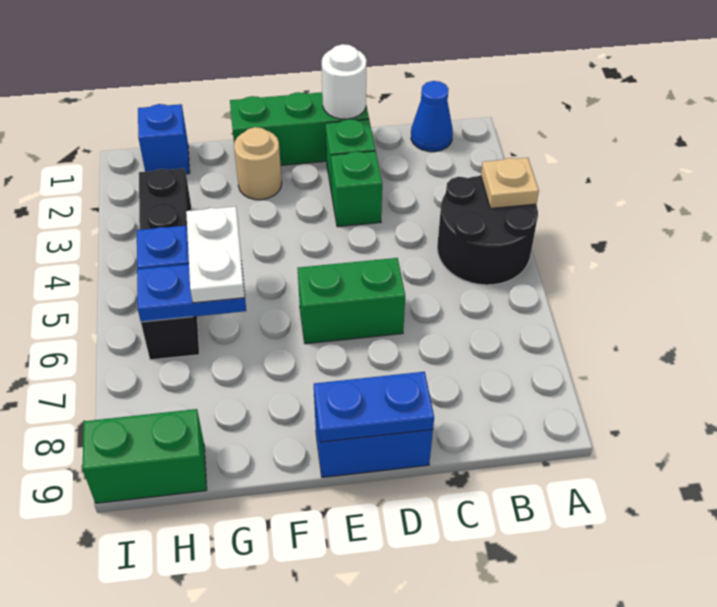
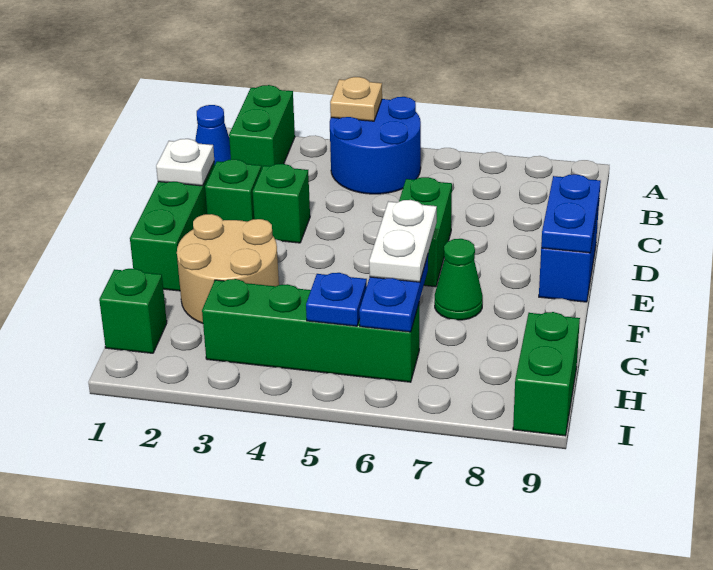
none -> green brick A2:B2 level 1
black round brick A4:B5 level 1 -> blue round brick A4:B5 level 1
white round brick D1 level 2 -> white plate D1 level 2
tan round brick F2 level 1 -> tan round brick F2:G3 level 1
none -> green cone F7 level 1
white plate G5:G6 level 3 -> white plate F6:G6 level 3
blue brick H1 level 1 -> green brick H1 level 1
black brick H3:H6 level 1 -> green brick H3:H6 level 1

